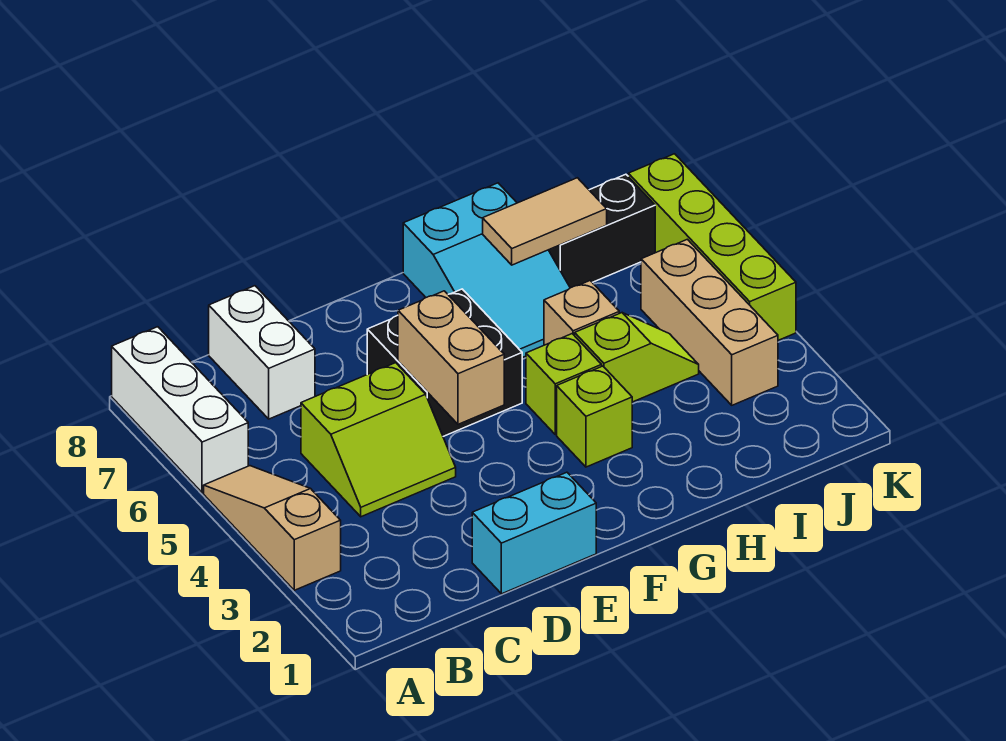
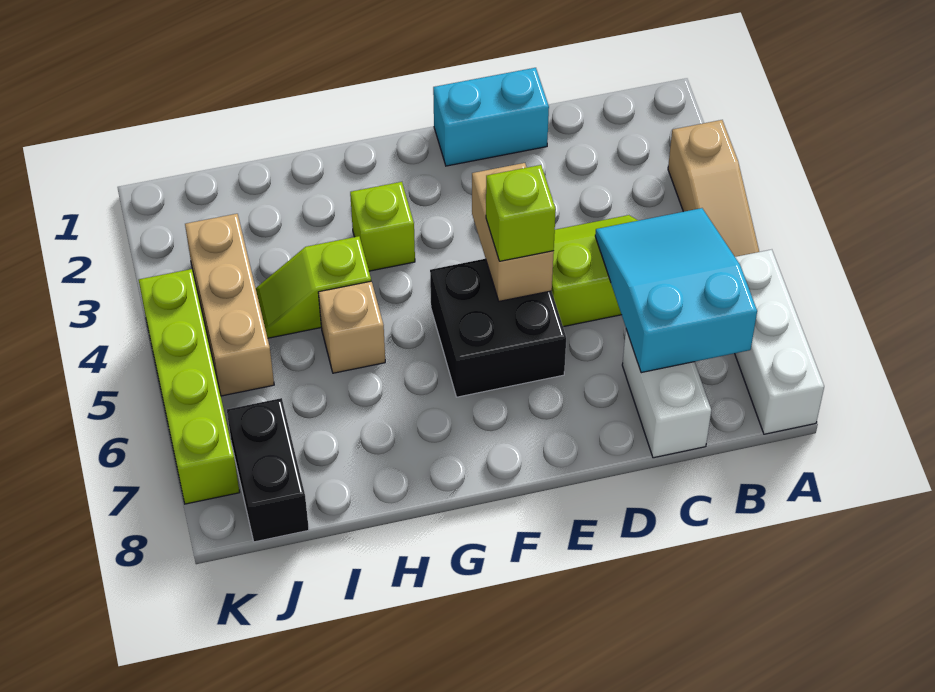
lime brick G4 level 1 -> lime brick E5 level 3
cyan slope G6:H8 level 1 top 8 -> cyan slope B5:C7 level 2 top 7
tan tile H7:I7 level 2 -> none
black brick I7:J7 level 1 -> black brick J7:J8 level 1

